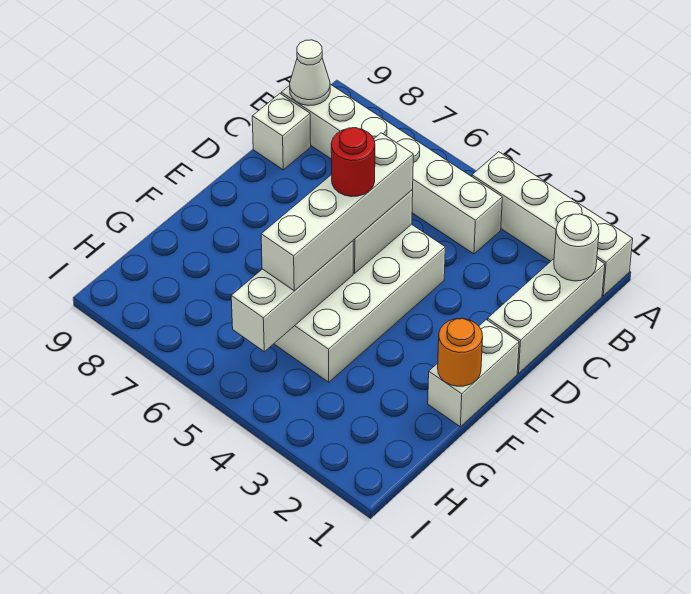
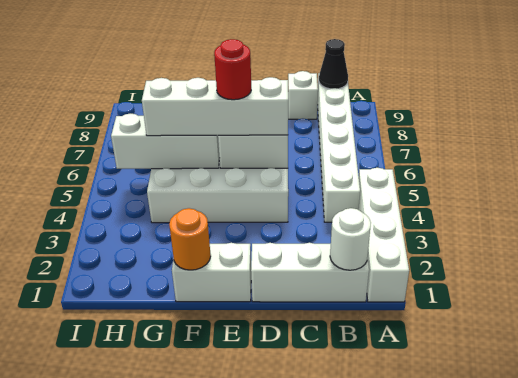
white cone B9 level 2 -> black cone B9 level 2

